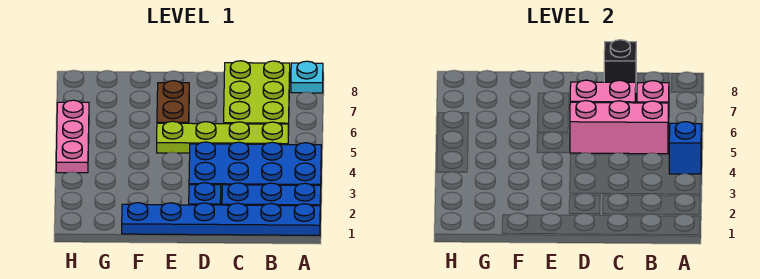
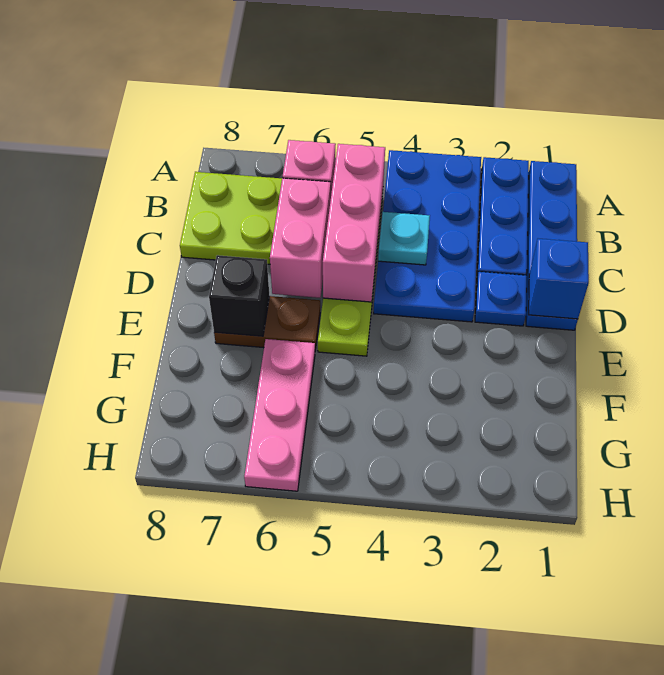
blue plate A1:F1 level 1 -> blue plate A1:D1 level 1
blue brick A4 level 2 -> blue brick D1 level 2
cyan plate A8 level 1 -> cyan plate C4 level 2
black brick C8 level 2 -> black brick E7 level 2
pink plate H4:H6 level 1 -> pink plate F6:H6 level 1

